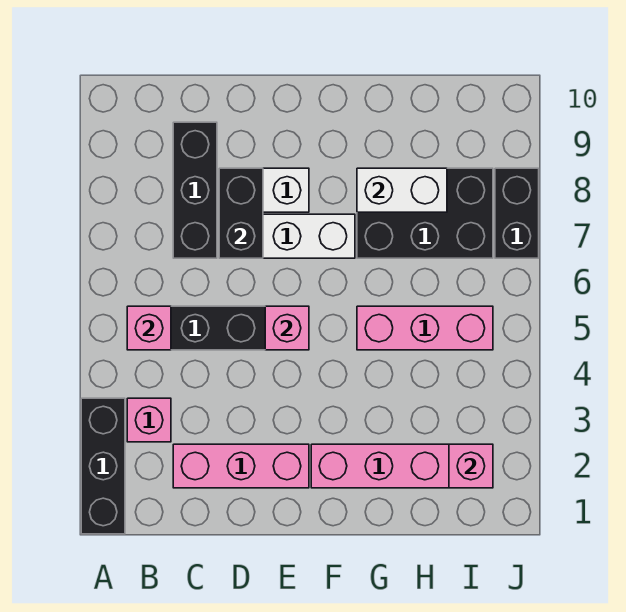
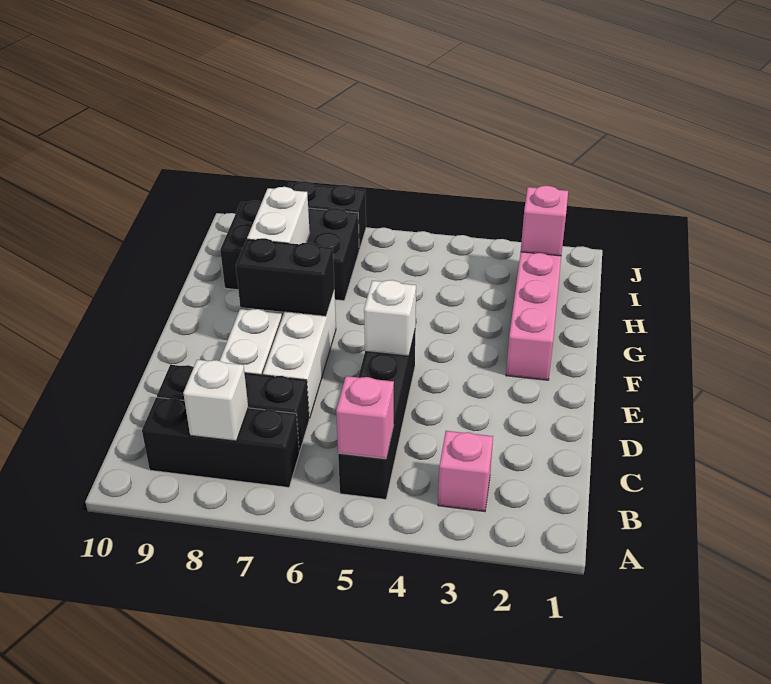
black brick A1:A3 level 1 -> black brick B7:B9 level 1
none -> white brick B8 level 2
pink brick C2:E2 level 1 -> none
black brick D7:D8 level 2 -> black brick F7:F8 level 2
pink brick E5 level 2 -> white brick E5 level 2
pink brick G5:I5 level 1 -> none
black brick G7:I8 level 1 -> black brick H7:I9 level 1

